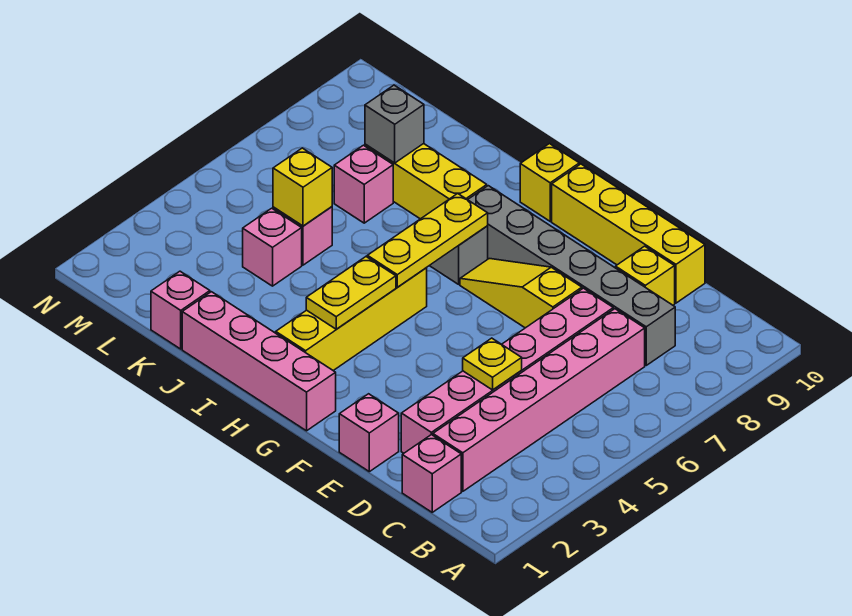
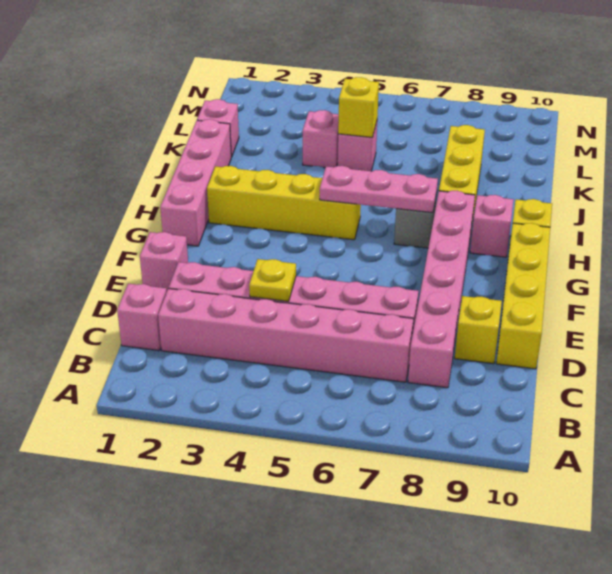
grey brick C8:H8 level 1 -> pink brick C8:H8 level 1
yellow slope E7:G7 level 1 top E -> none
yellow plate H3:H4 level 2 -> none
yellow plate H5:H7 level 2 -> pink plate H5:H7 level 2
pink brick K7 level 1 -> pink brick H9 level 1
grey brick K8 level 2 -> none

